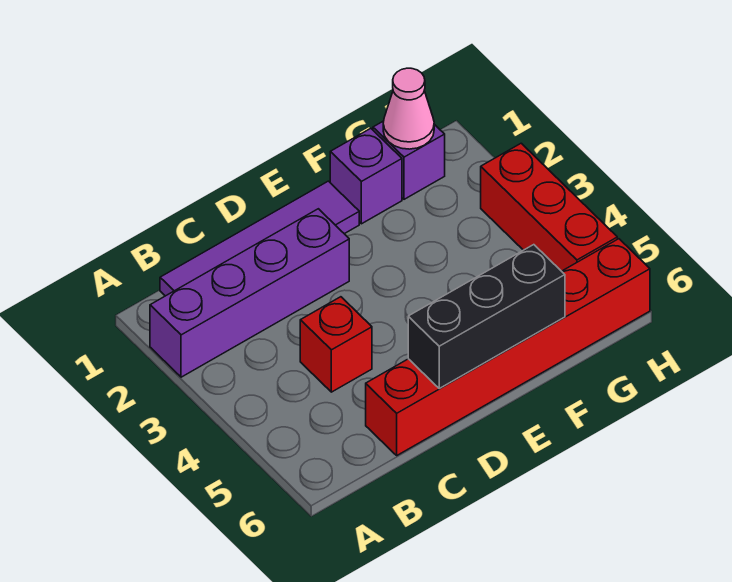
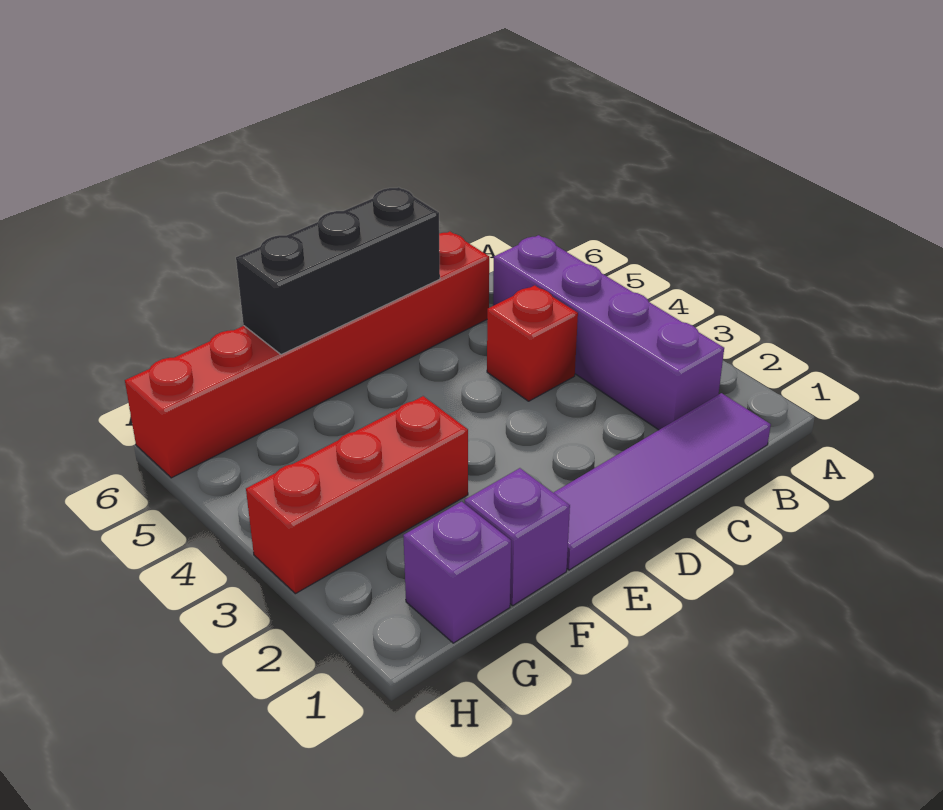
purple brick A2:D2 level 1 -> purple brick B2:B5 level 1
pink cone G1 level 2 -> none
red brick H3:H5 level 1 -> red brick F3:H3 level 1

